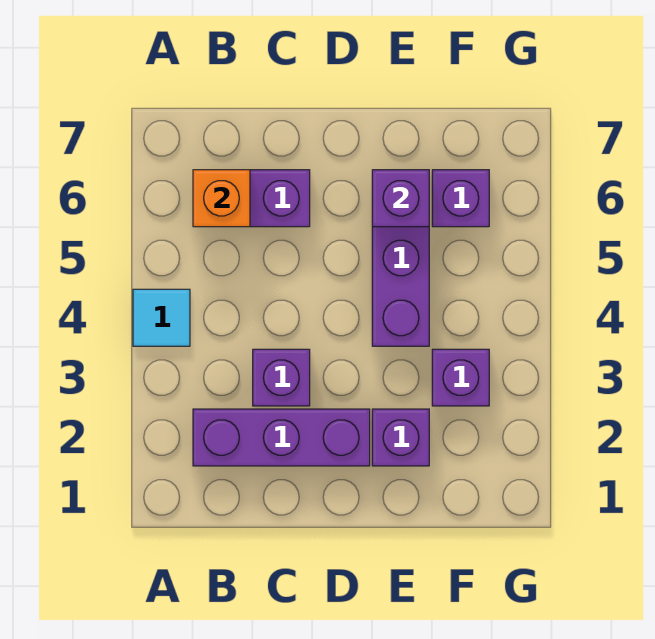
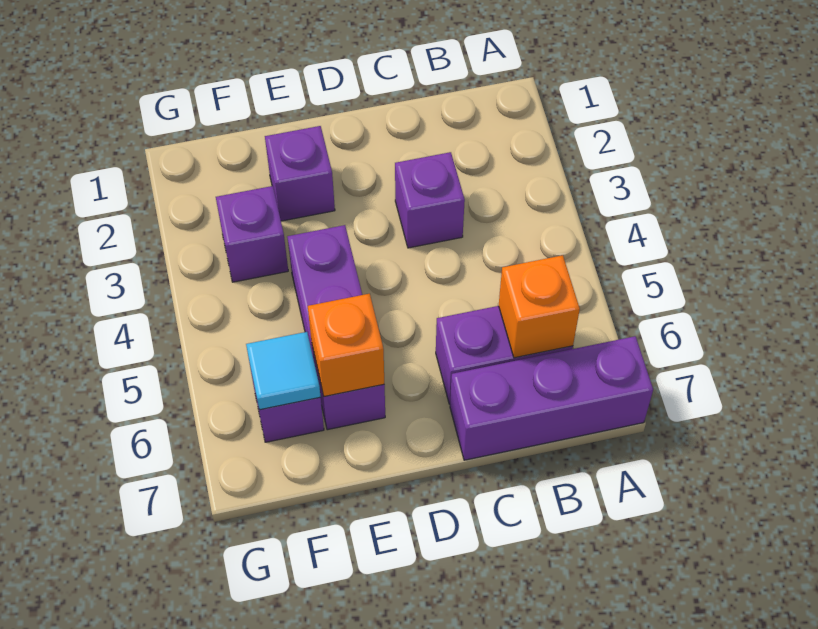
cyan tile A4 level 1 -> cyan tile F6 level 2
purple brick B2:D2 level 1 -> purple brick A7:C7 level 1
purple brick E6 level 2 -> orange brick E6 level 2

